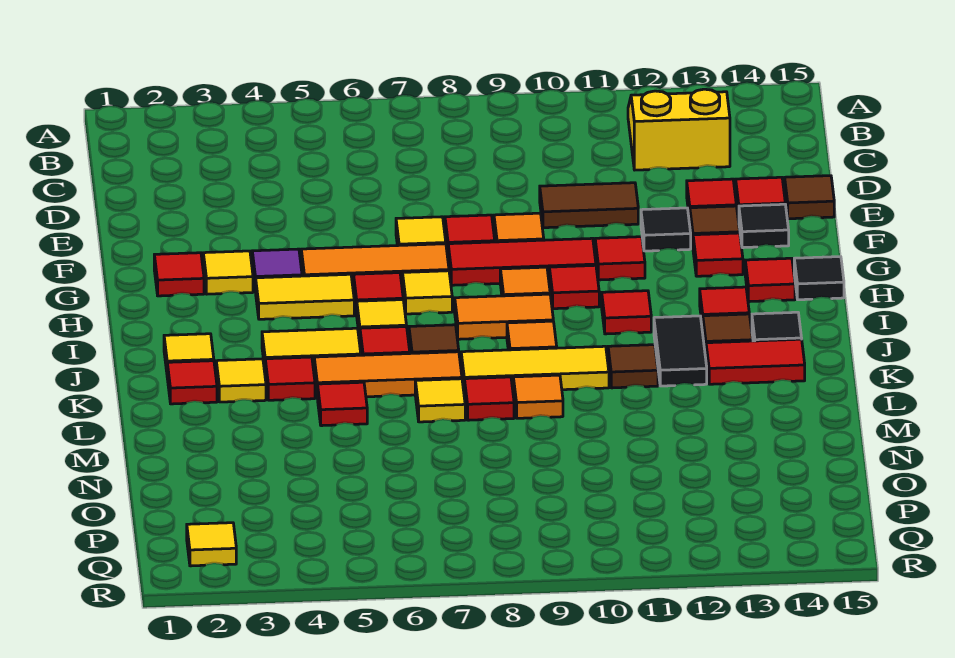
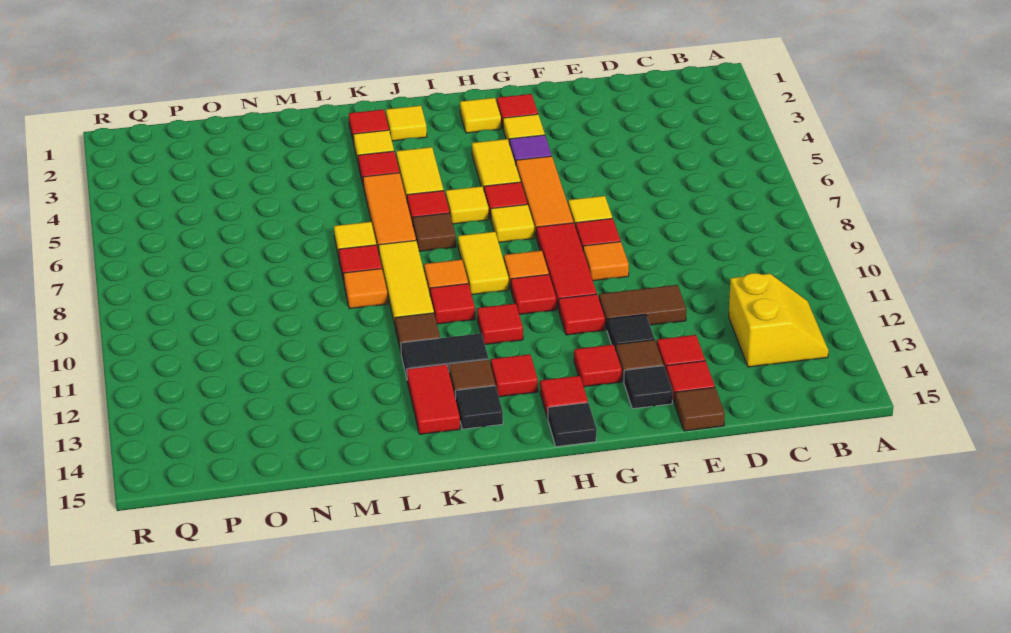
brown tile E10:E11 level 1 -> brown tile E11:F11 level 1
orange tile I8:I9 level 1 -> yellow tile I8:I9 level 1
red tile L5 level 1 -> red tile J10 level 1
yellow tile Q2 level 1 -> yellow tile H2 level 1

